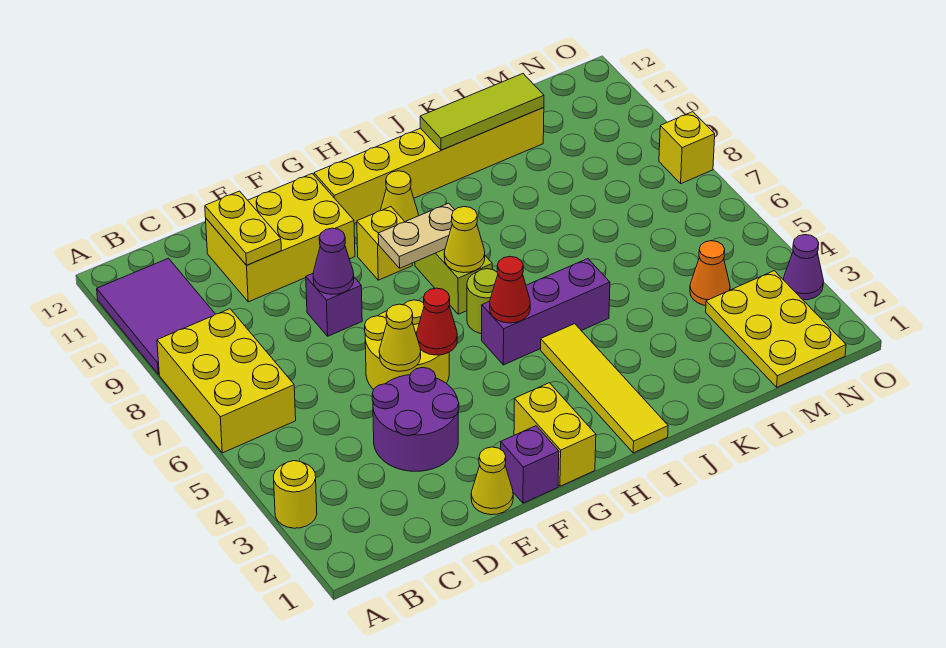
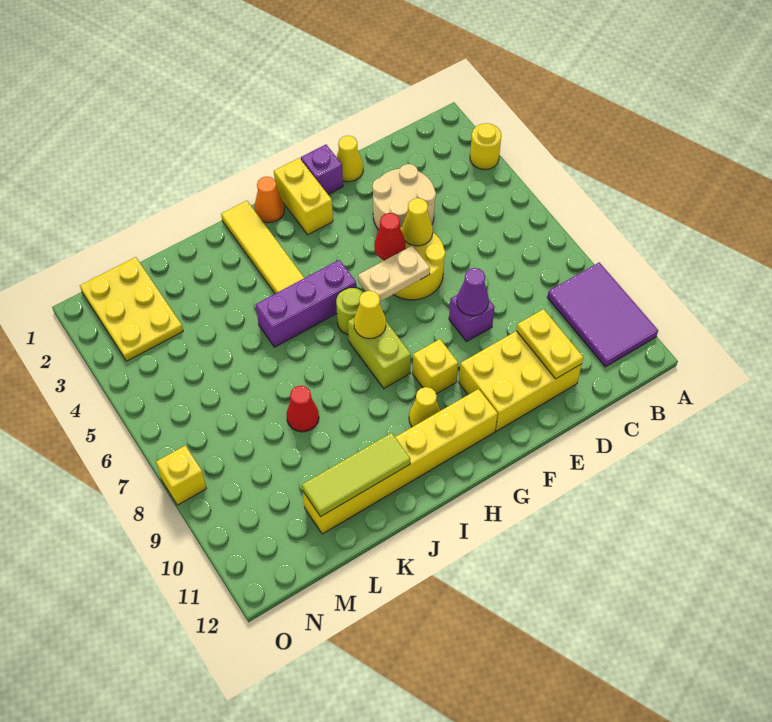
yellow brick A6:B8 level 1 -> none
purple round brick D3:E4 level 1 -> tan round brick D3:E4 level 1
tan plate G8:H8 level 2 -> tan plate F6:G6 level 2
red cone H5 level 2 -> red cone K8 level 1
orange cone M4 level 1 -> orange cone H1 level 1
purple cone O3 level 1 -> none

